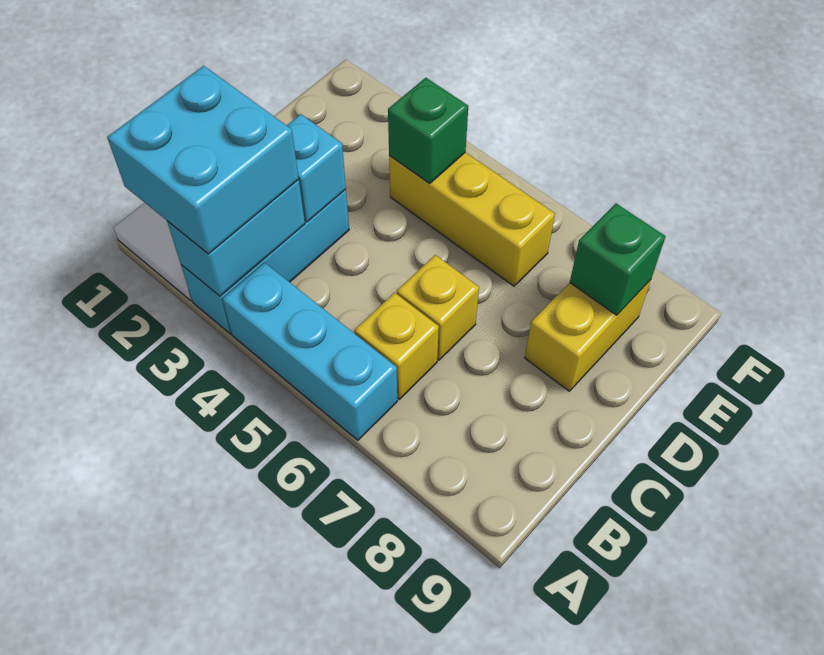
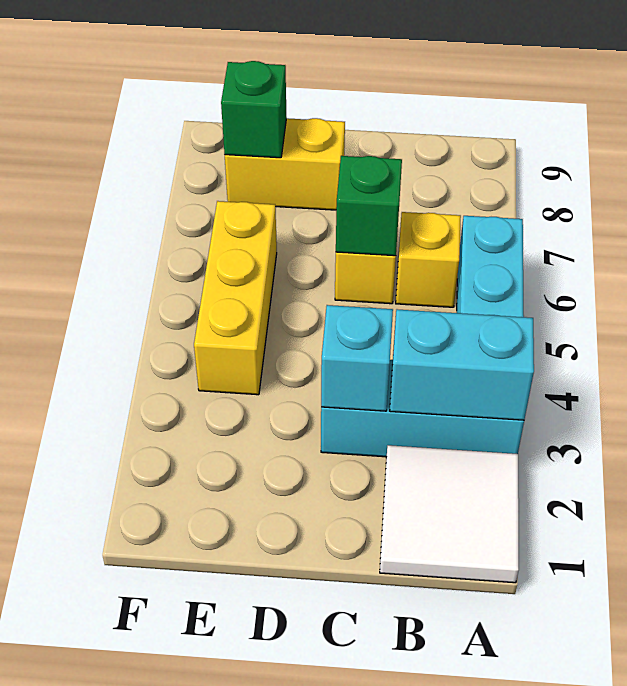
cyan brick A2:B3 level 3 -> none
green brick E4 level 2 -> green brick C6 level 2

